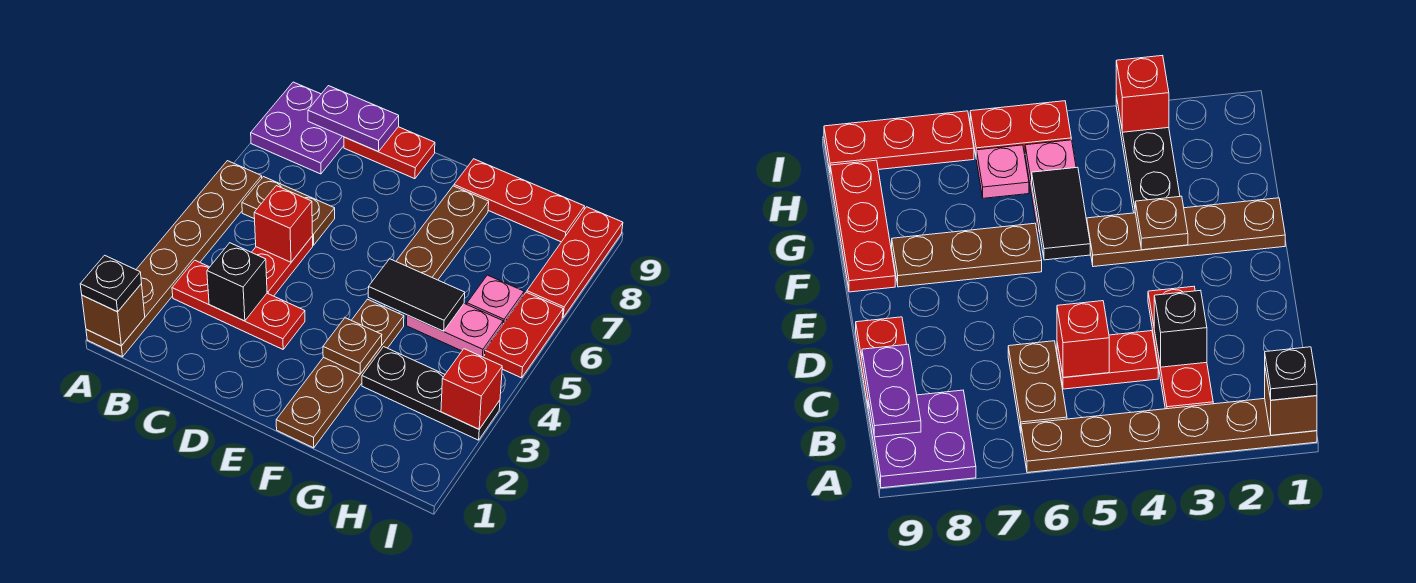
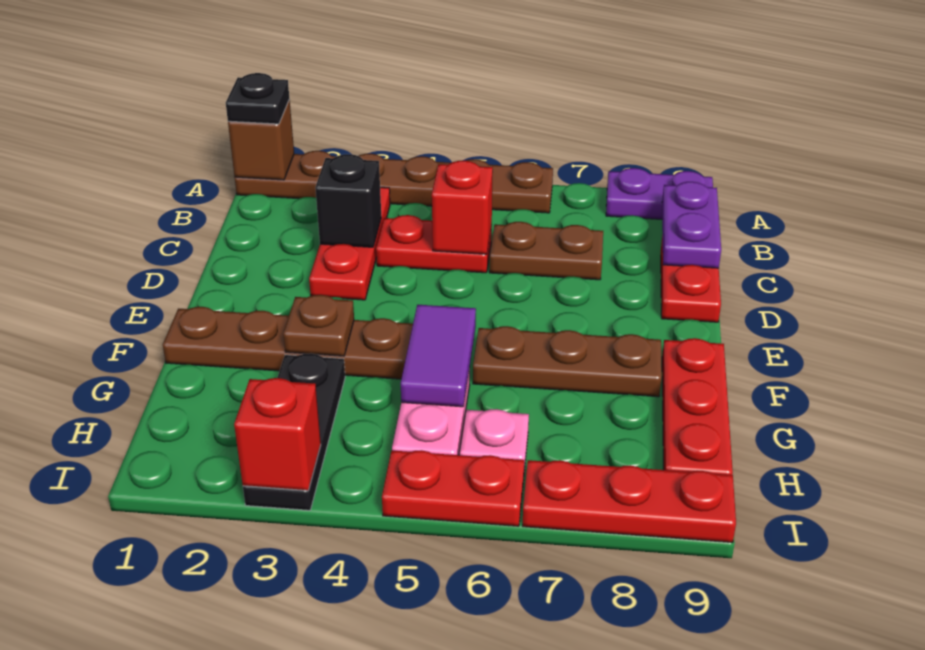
purple plate A8:B9 level 1 -> purple plate A8:A9 level 1
brown plate B6:C6 level 1 -> brown plate C6:C7 level 1
black tile F5:G5 level 2 -> purple tile F5:G5 level 2

